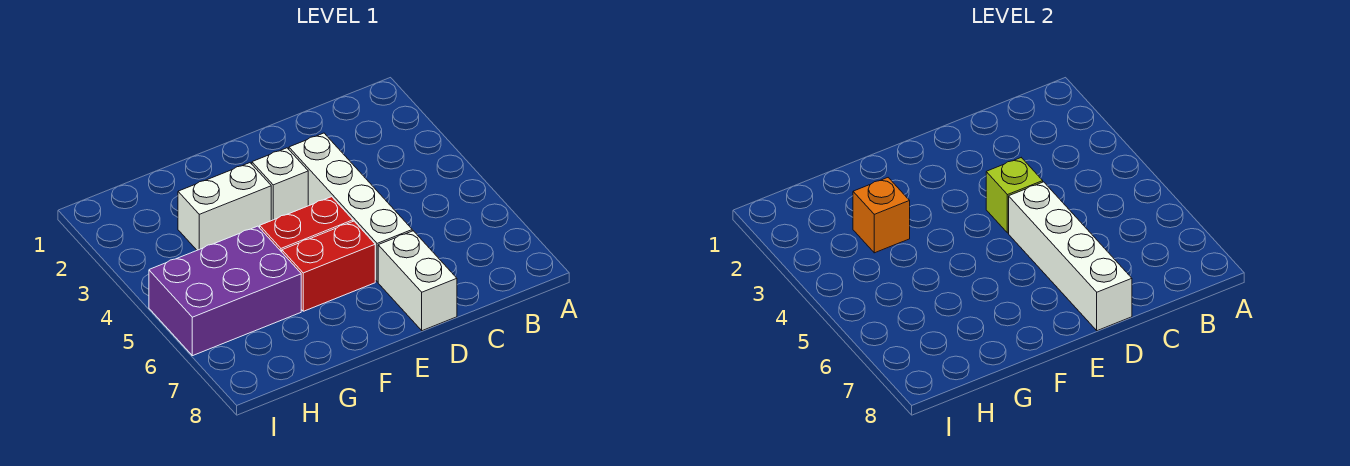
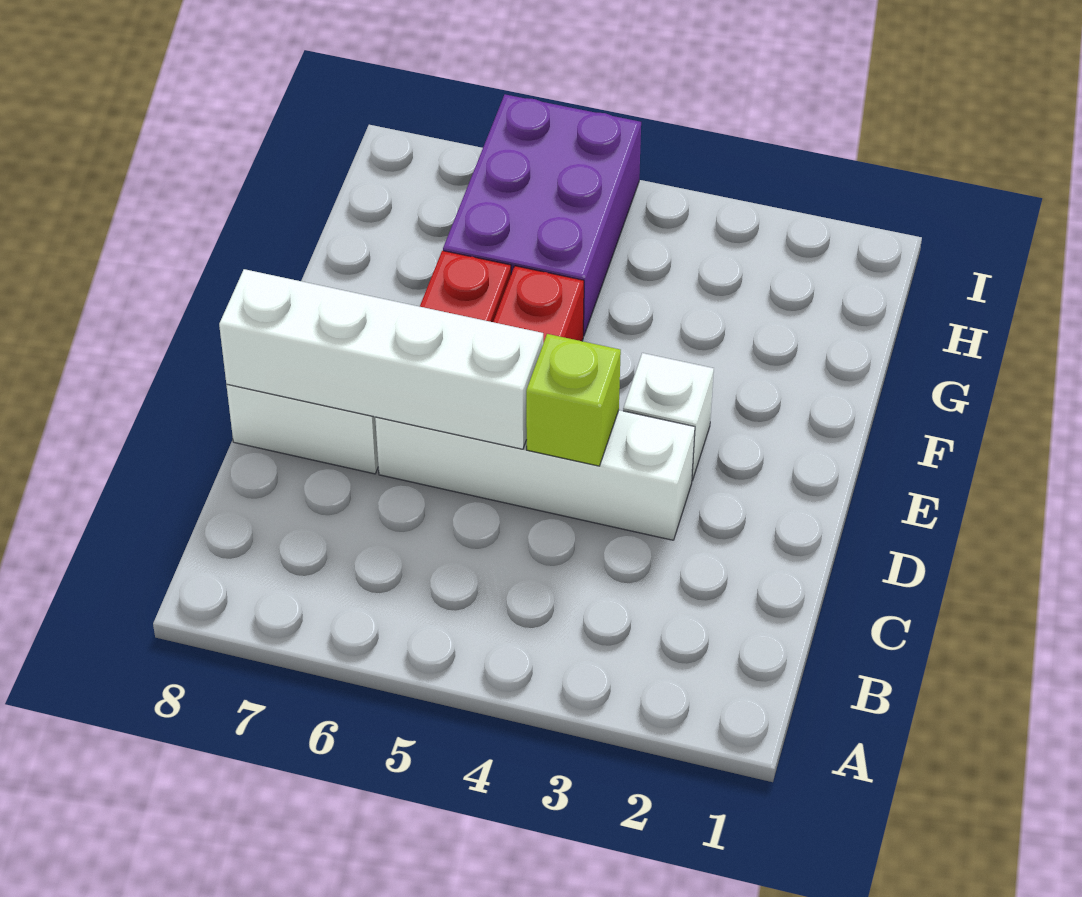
white brick F3:G3 level 1 -> none
orange brick G3 level 2 -> none

